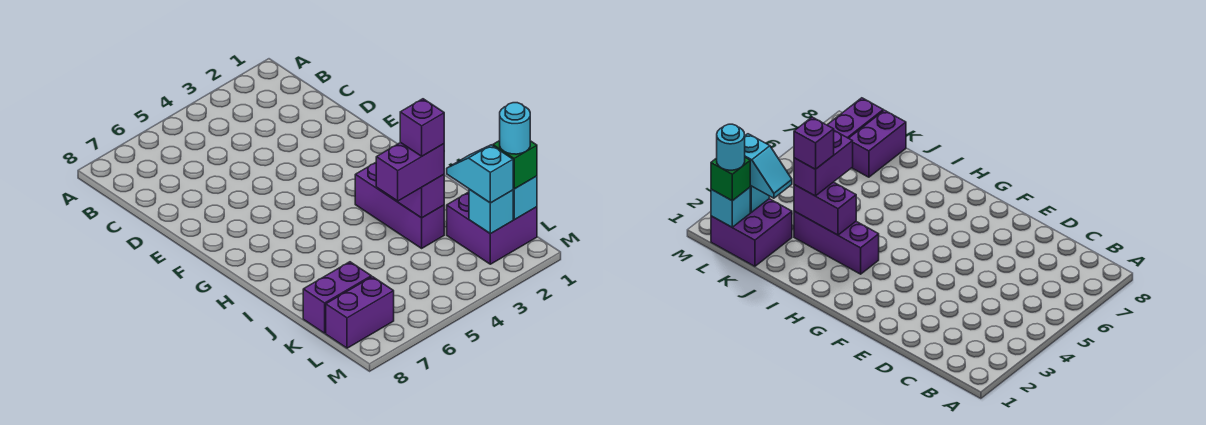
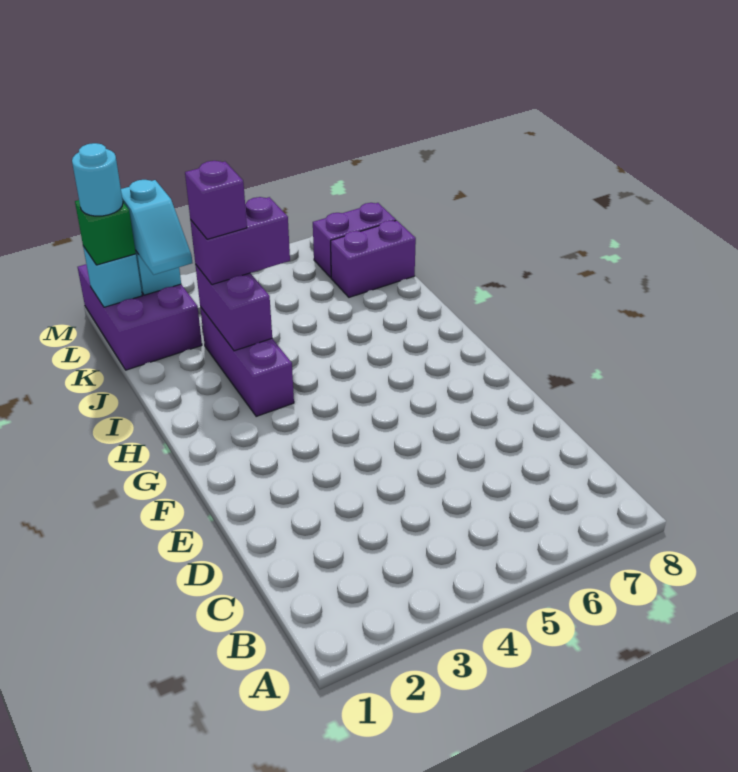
purple brick K1:L2 level 1 -> purple brick K1:M2 level 1

